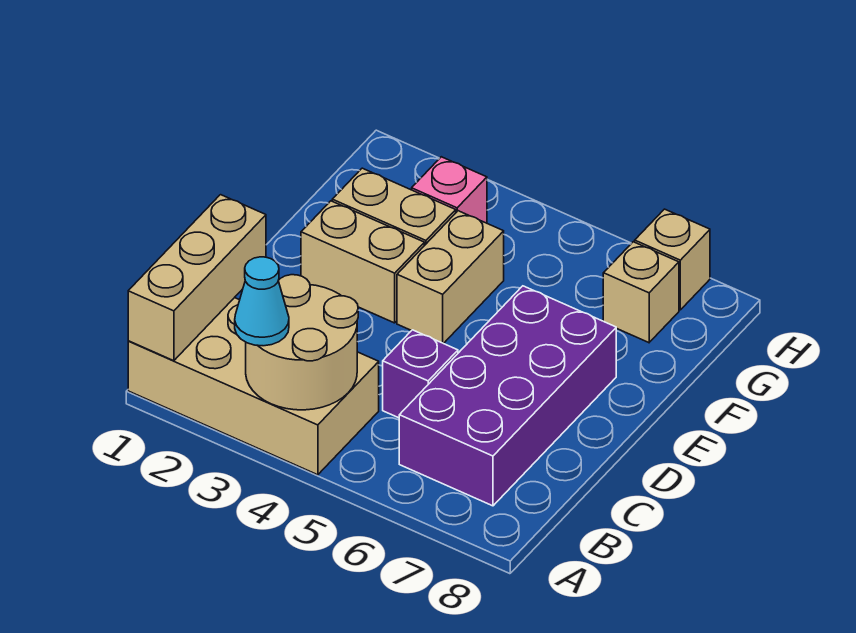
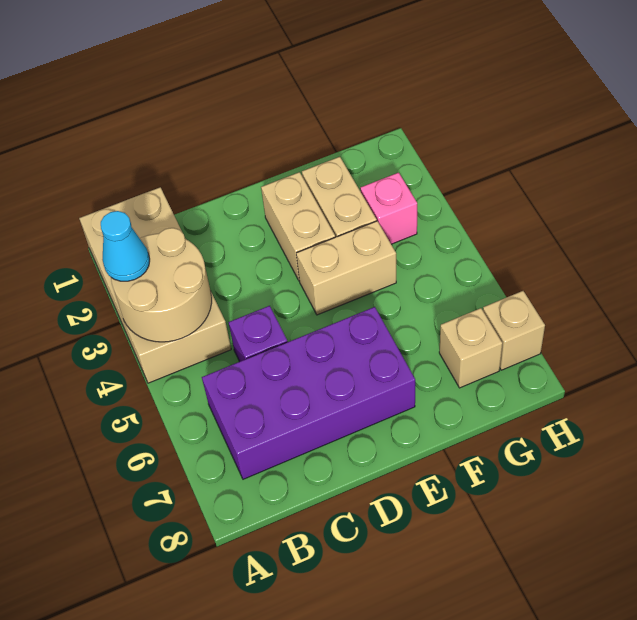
tan brick A1:C1 level 2 -> none

